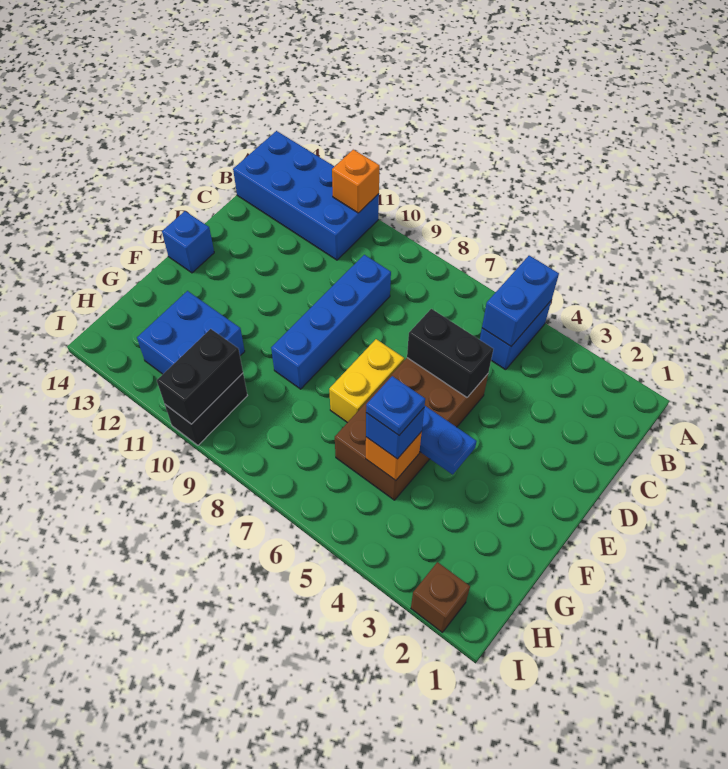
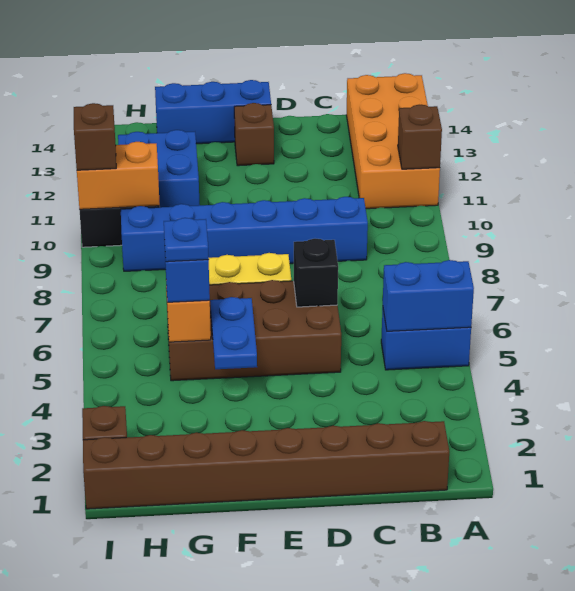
blue brick A11:B14 level 1 -> orange brick A11:B14 level 1
orange brick A11 level 2 -> brown brick A11 level 2
none -> brown brick B1:I1 level 1
blue brick C9:F9 level 1 -> blue brick C9:H9 level 1
black brick D5:D6 level 2 -> black brick D6 level 2
none -> brown brick E13 level 1
blue brick E14 level 1 -> blue brick E14:G14 level 1
black brick H10:I10 level 2 -> orange brick H10:I10 level 2
none -> brown brick I10 level 3

